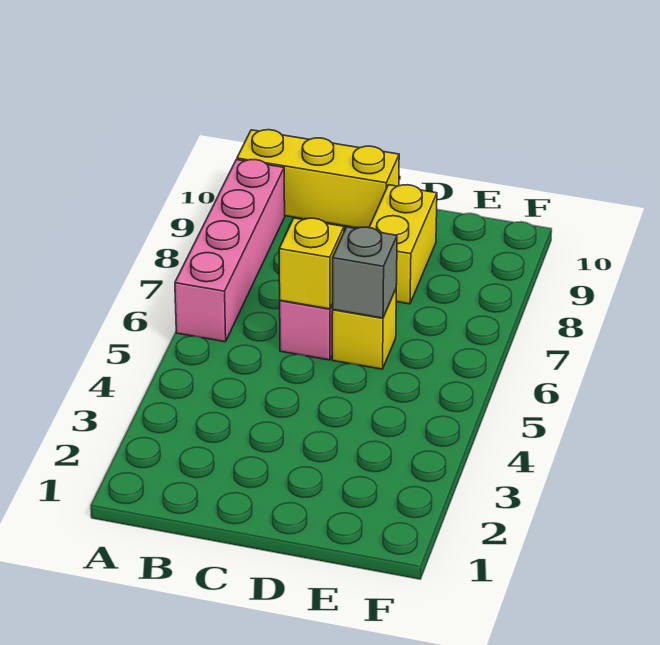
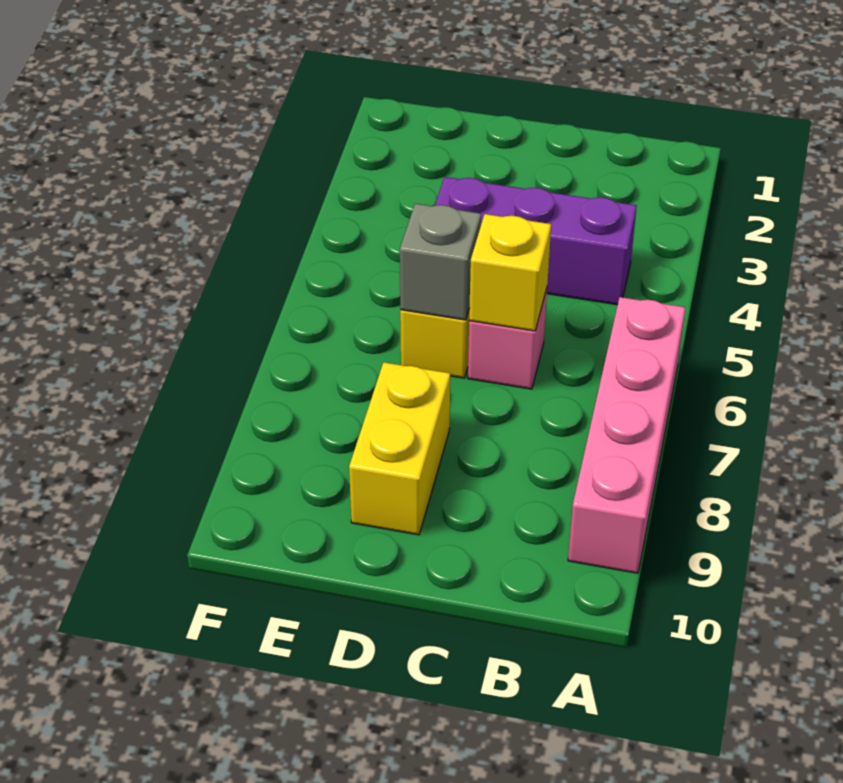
yellow brick A10:C10 level 1 -> none
none -> purple brick B4:D4 level 1

